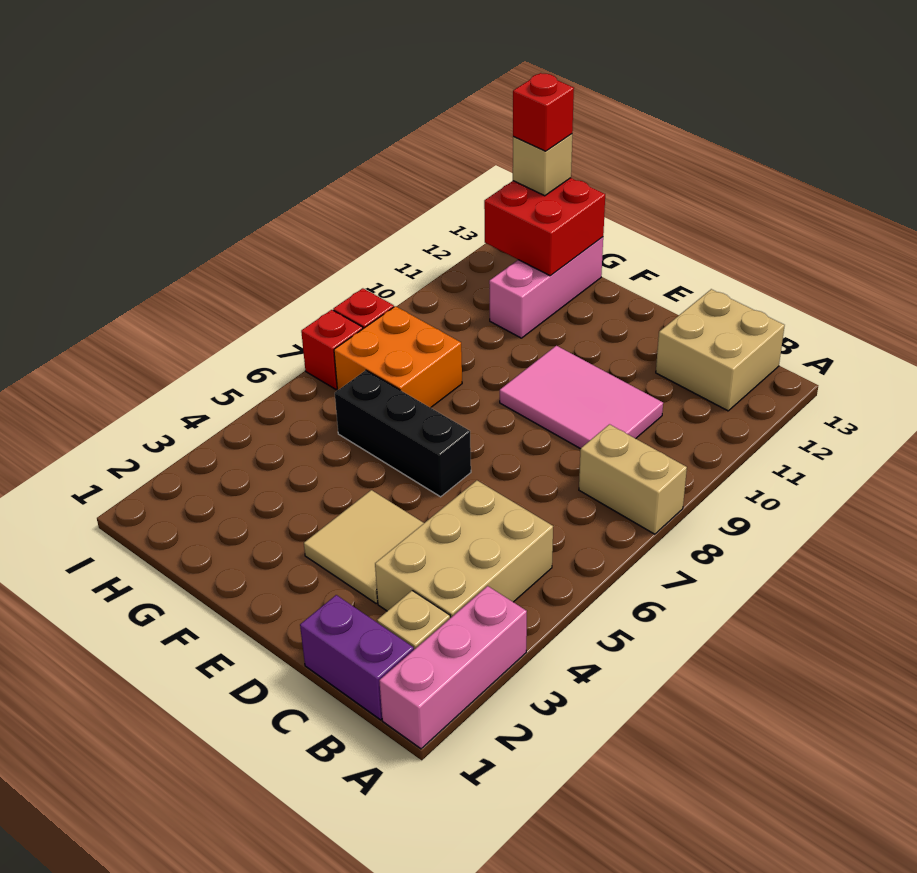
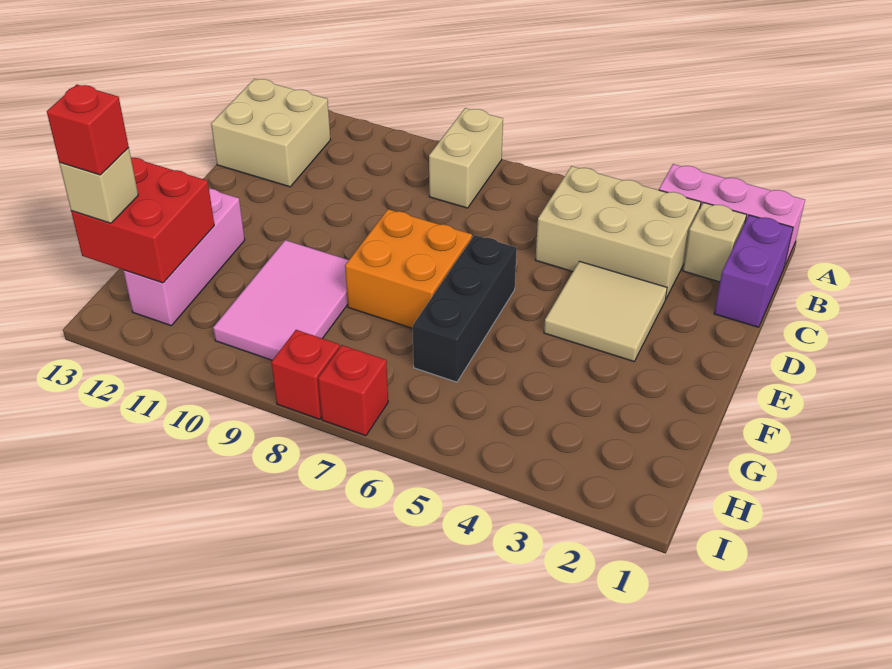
pink tile C9:E10 level 1 -> pink tile F9:H10 level 1
orange brick G7:H8 level 1 -> orange brick E7:F8 level 1
pink brick G11:G13 level 1 -> pink brick F12:H12 level 1

